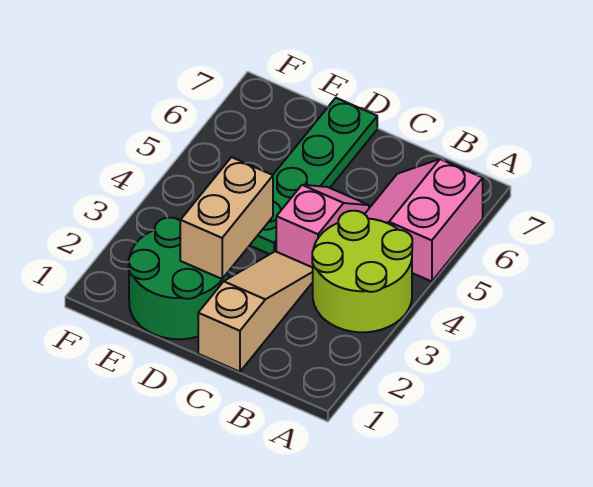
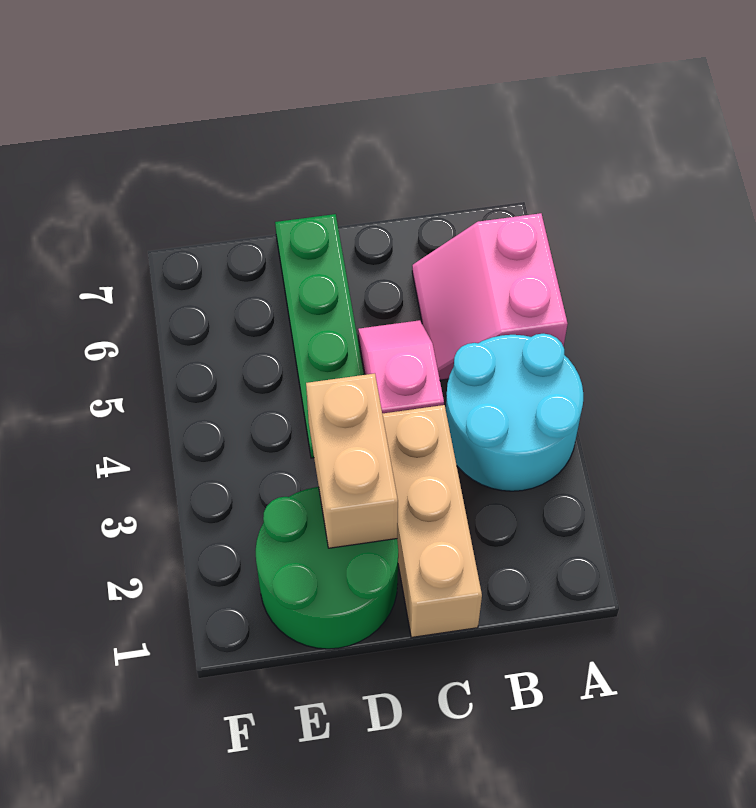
lime round brick A3:B4 level 1 -> cyan round brick A3:B4 level 1
tan slope C1:C3 level 1 top 1 -> tan brick C1:C3 level 1

